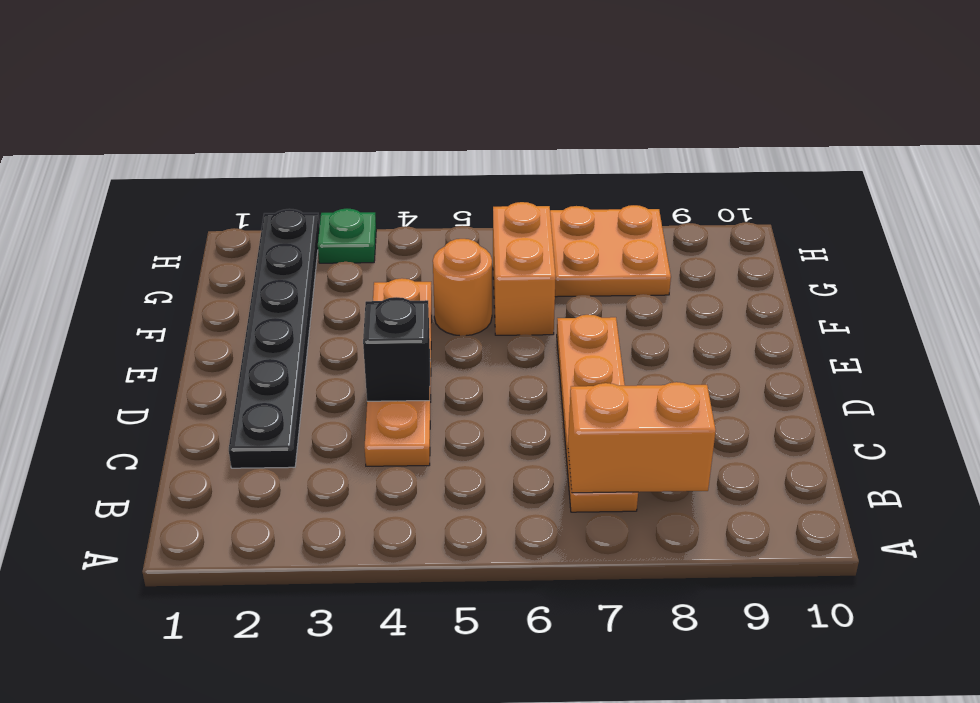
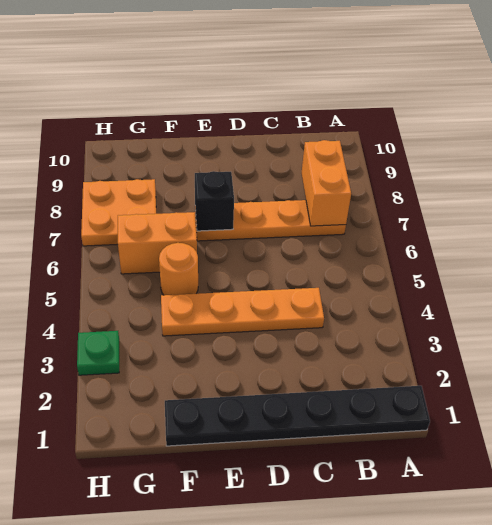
black plate C2:H2 level 1 -> black plate A1:F1 level 1
black brick D4 level 2 -> black brick E7 level 2

